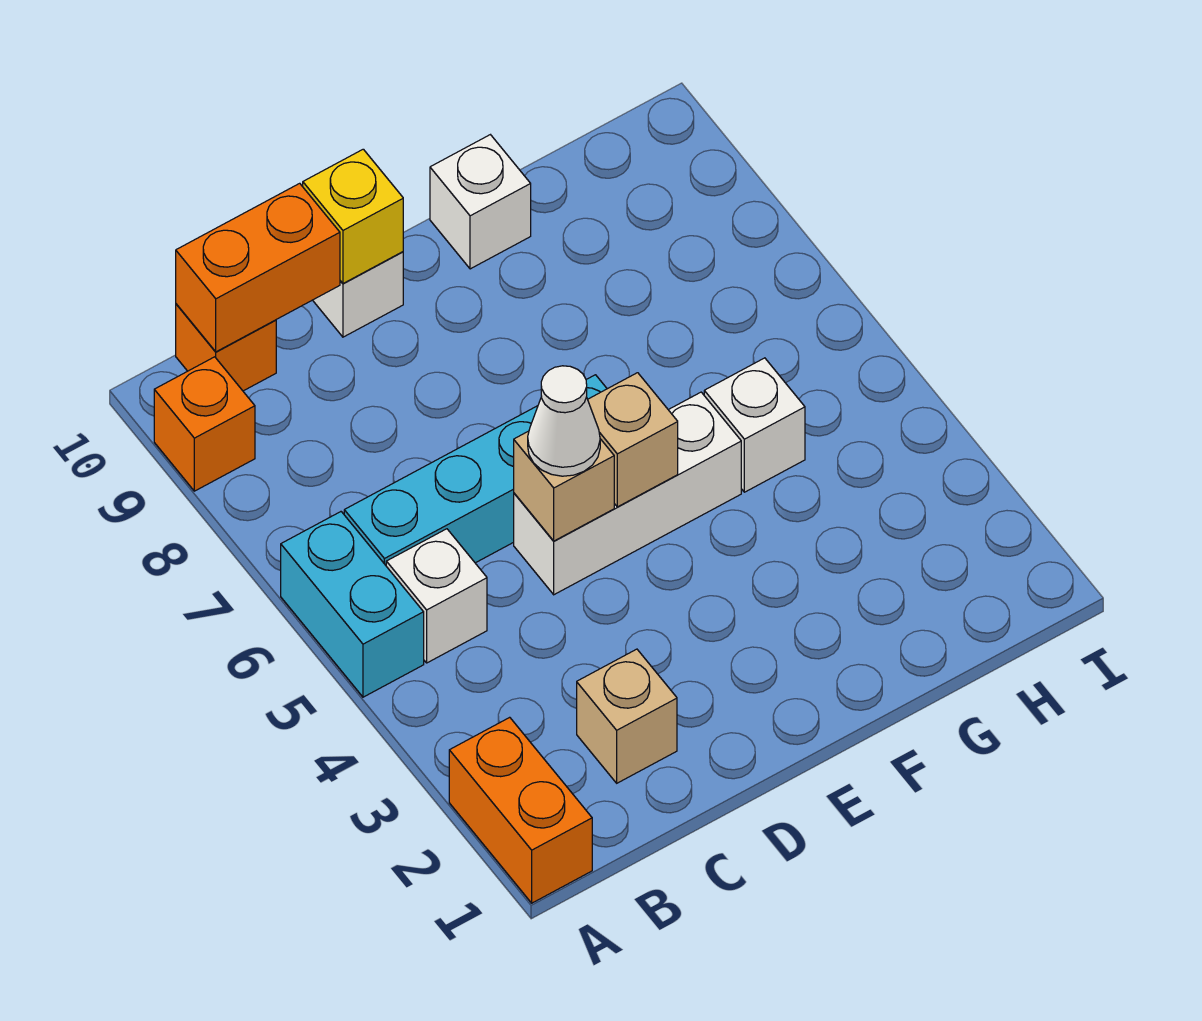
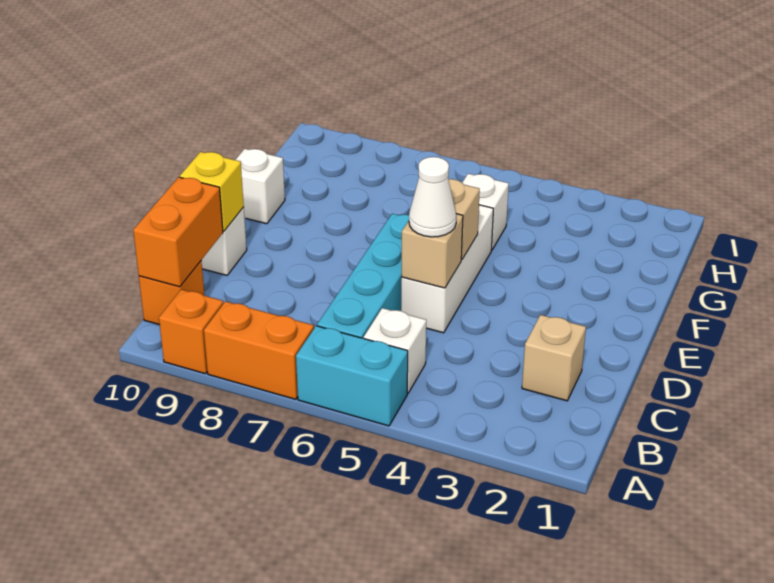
orange brick A1:A2 level 1 -> orange brick A7:A8 level 1

